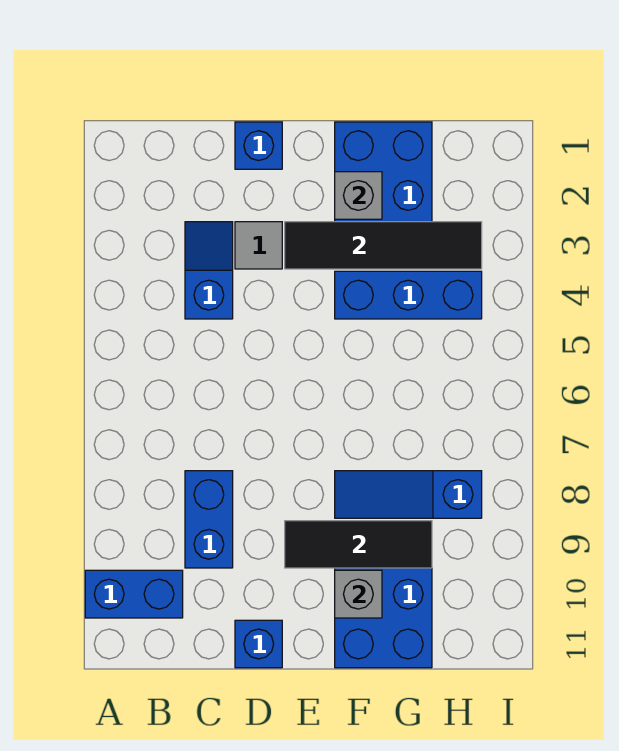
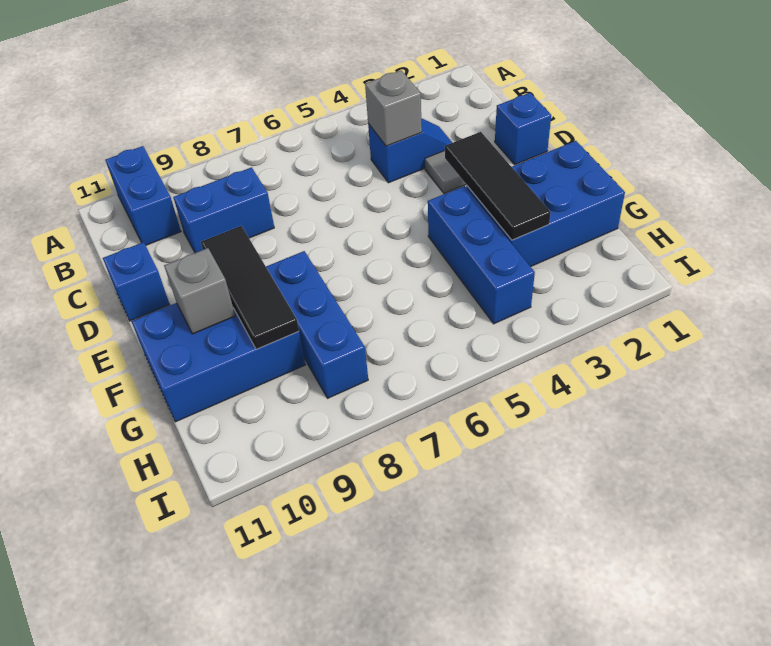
black tile E3:H3 level 2 -> black tile E3:G3 level 2
grey brick F2 level 2 -> grey brick C4 level 2
blue slope F8:H8 level 1 top H -> blue brick F8:H8 level 1

